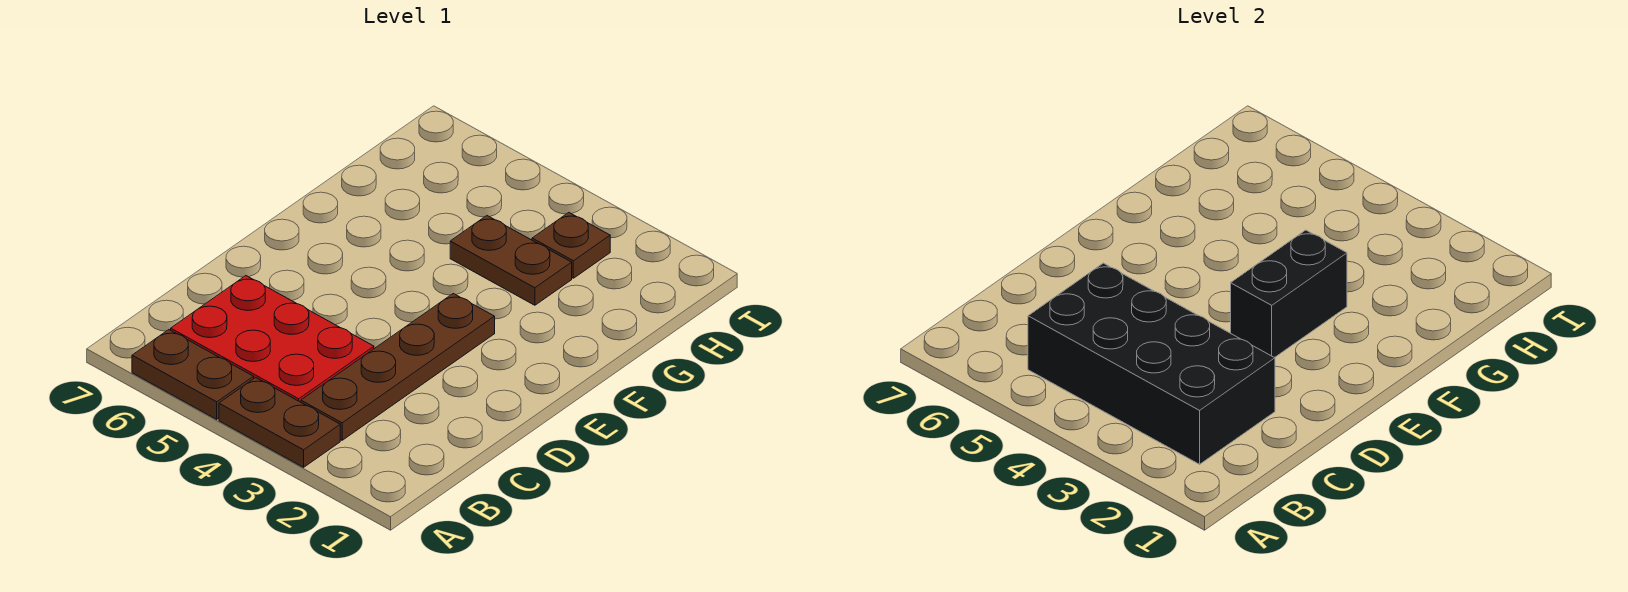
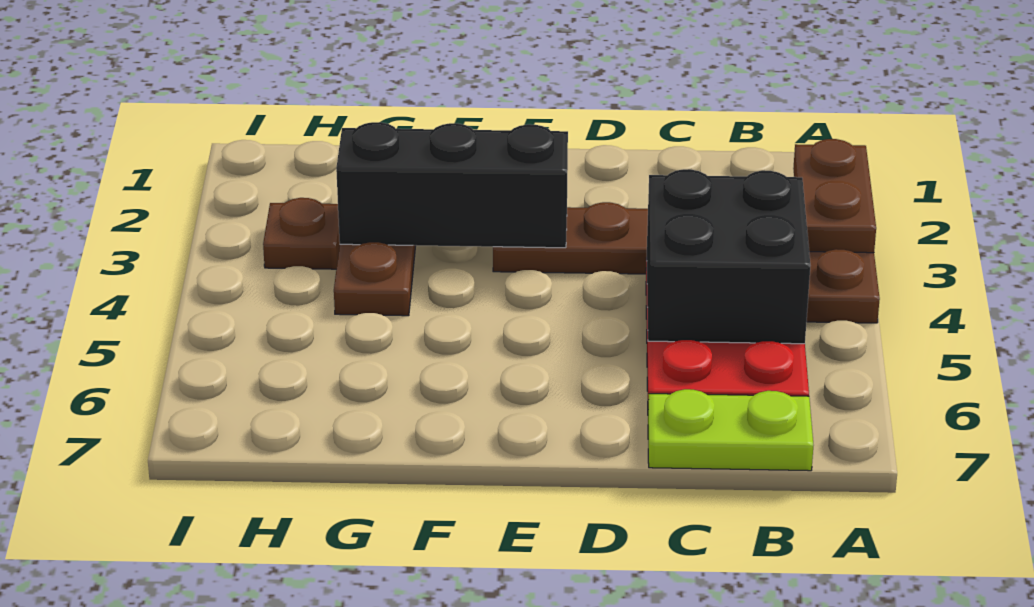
brown plate A5:A6 level 1 -> brown plate A2:A3 level 2
black brick B2:C5 level 2 -> black brick B4:C5 level 2
none -> lime plate B7:C7 level 1
black brick E3:F3 level 2 -> black brick E3:G3 level 2

